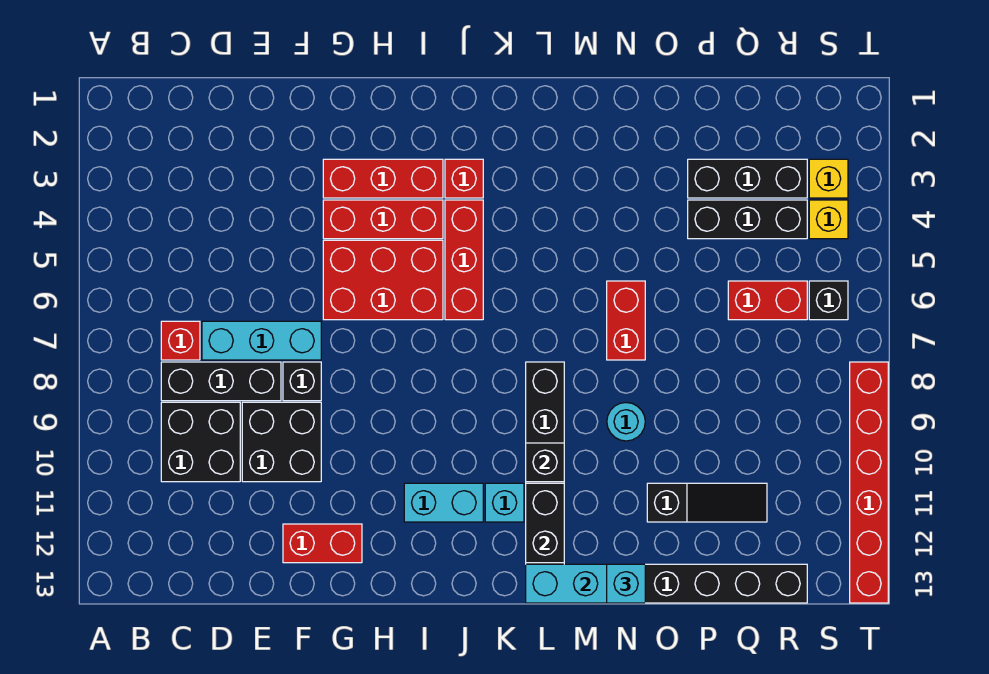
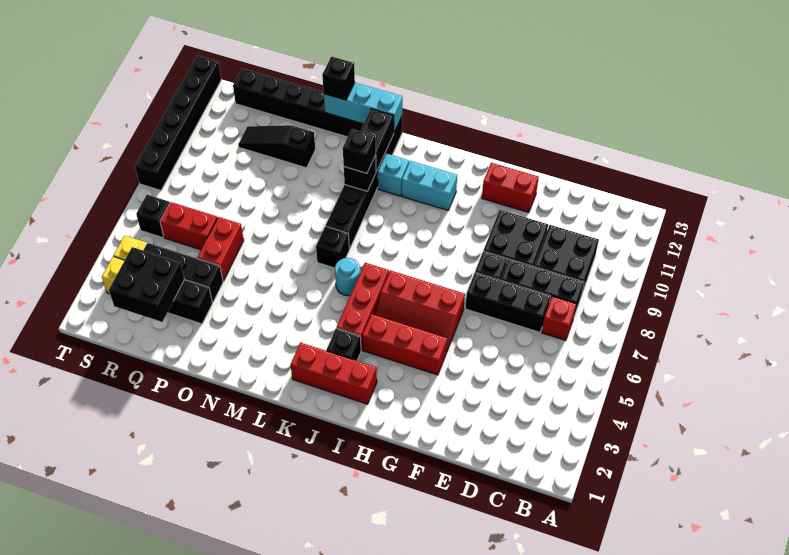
cyan brick D7:F7 level 1 -> black brick D7:F7 level 1
red brick G3:I3 level 1 -> red brick I2:K2 level 1
red brick G5:I6 level 1 -> red slope G5:I6 level 1 top 6
red brick J3 level 1 -> black brick J3 level 1
none -> black brick L7 level 1
none -> black brick L10 level 3
red brick N6:N7 level 1 -> red brick P5:P6 level 1
cyan round brick N9 level 1 -> cyan round brick K6 level 1
cyan brick N13 level 3 -> black brick N13 level 3
none -> black brick Q2:R3 level 2
red brick T8:T13 level 1 -> black brick T8:T13 level 1

